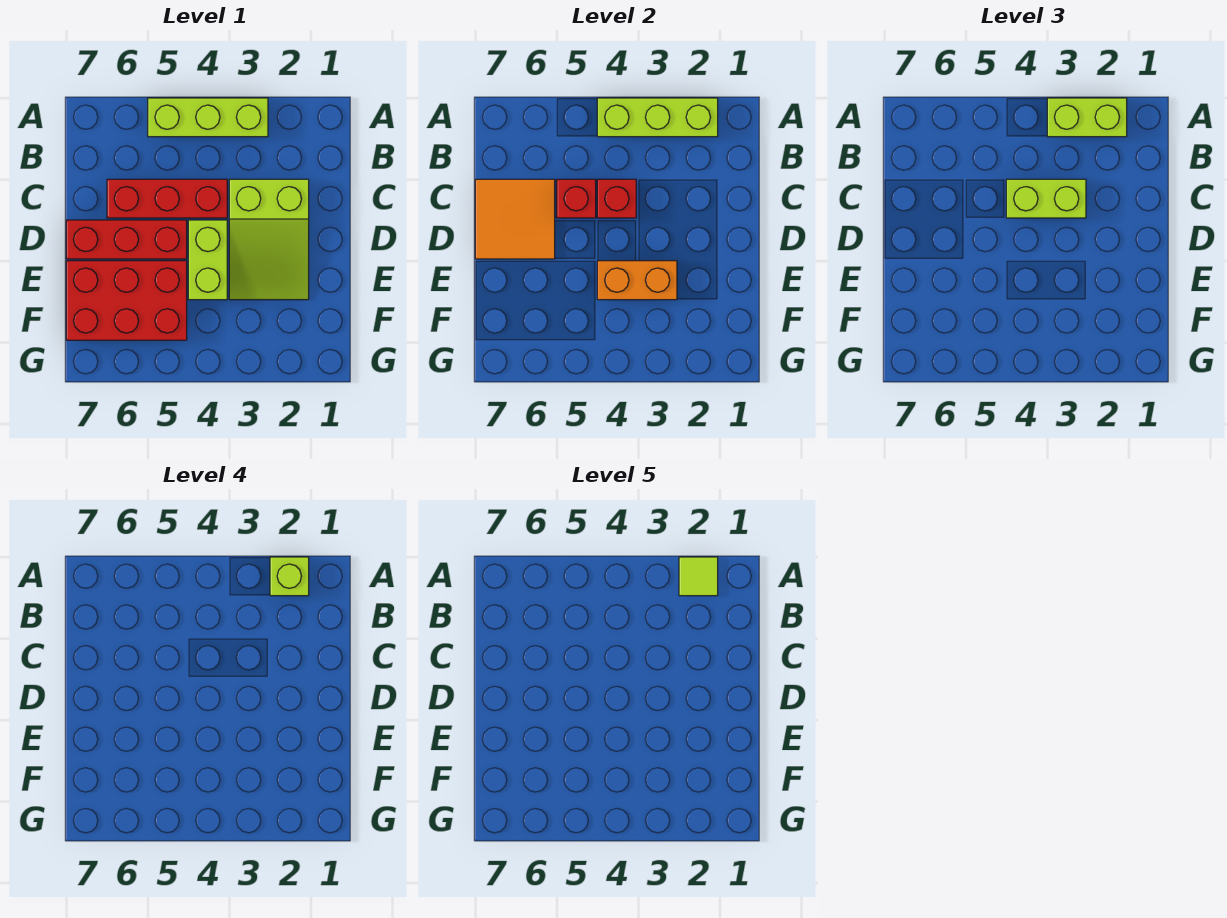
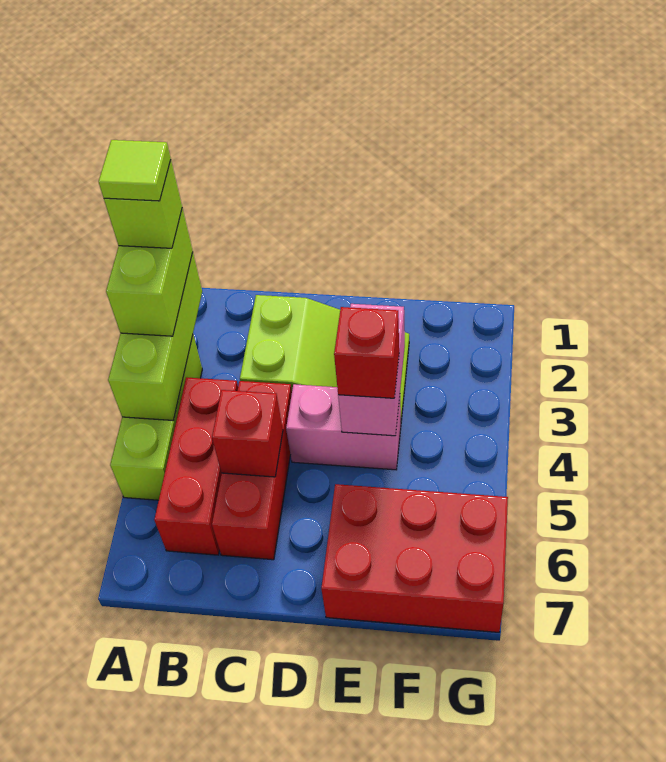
lime brick C3:C4 level 3 -> none
red brick C4 level 2 -> red brick E4 level 3
orange tile C6:D7 level 2 -> none
lime brick D4:E4 level 1 -> pink brick D4:E4 level 1
red brick D5:D7 level 1 -> red brick B4:B6 level 1
orange brick E3:E4 level 2 -> pink brick E3:E4 level 2
red brick E5:F7 level 1 -> red brick E6:G7 level 1

